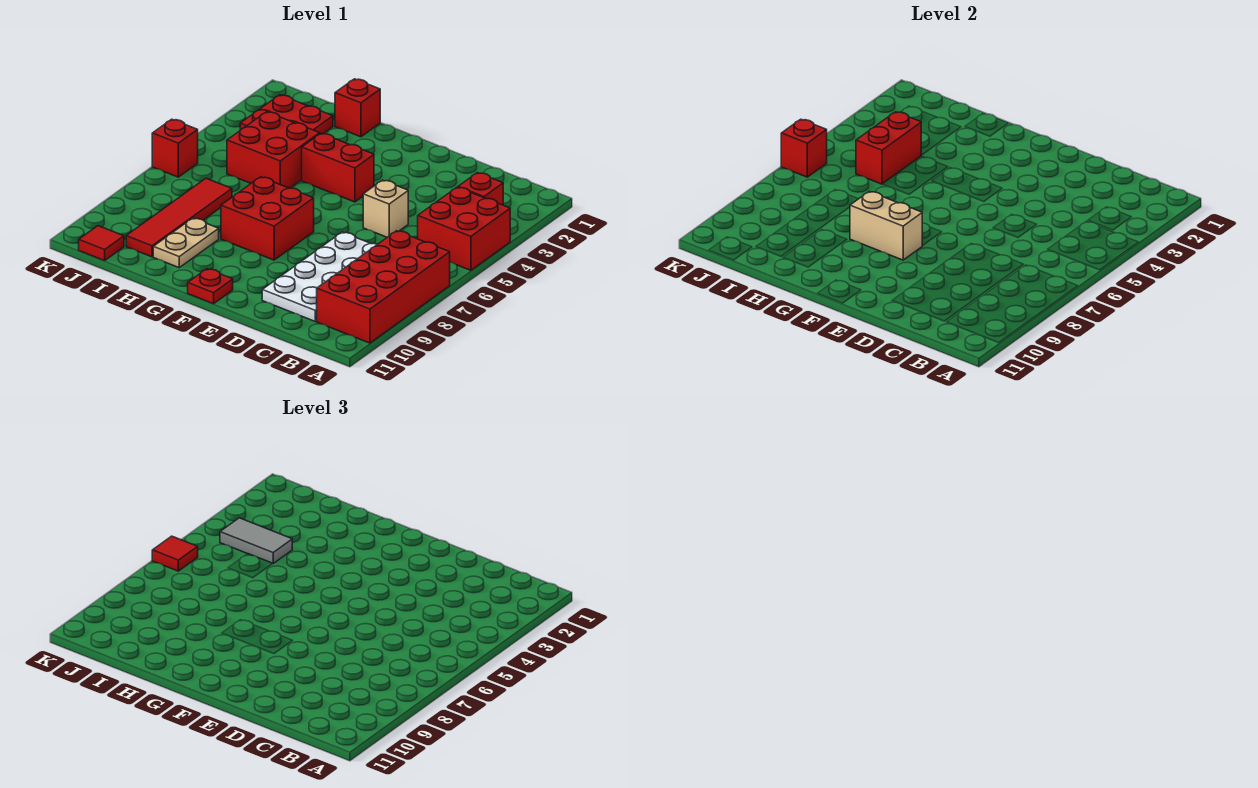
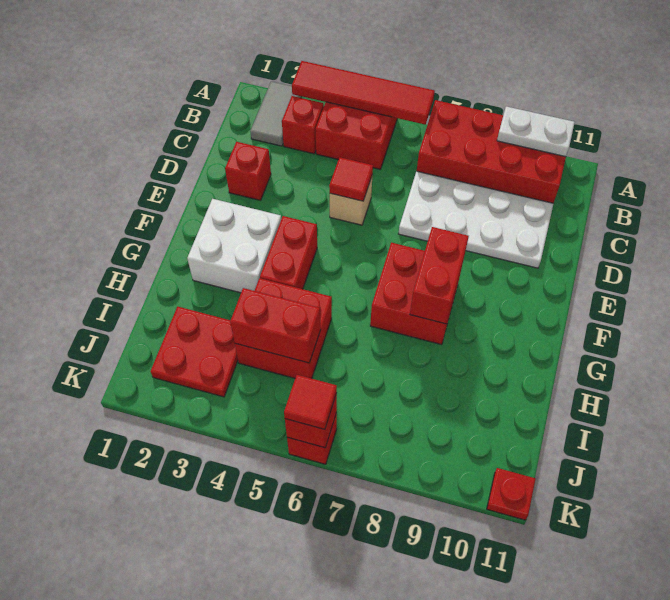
none -> white plate A9:A10 level 2
none -> white brick F2:G3 level 1
tan brick F8:G8 level 2 -> red brick F8:G8 level 2
red plate F11 level 1 -> red plate K11 level 1
red brick H1 level 1 -> red brick D2 level 1
tan plate H9:H10 level 1 -> none
grey tile I4:J4 level 3 -> grey tile A2:B2 level 1
red tile I7:I10 level 1 -> red tile A3:A6 level 2
red tile J11 level 1 -> red tile D5 level 2

